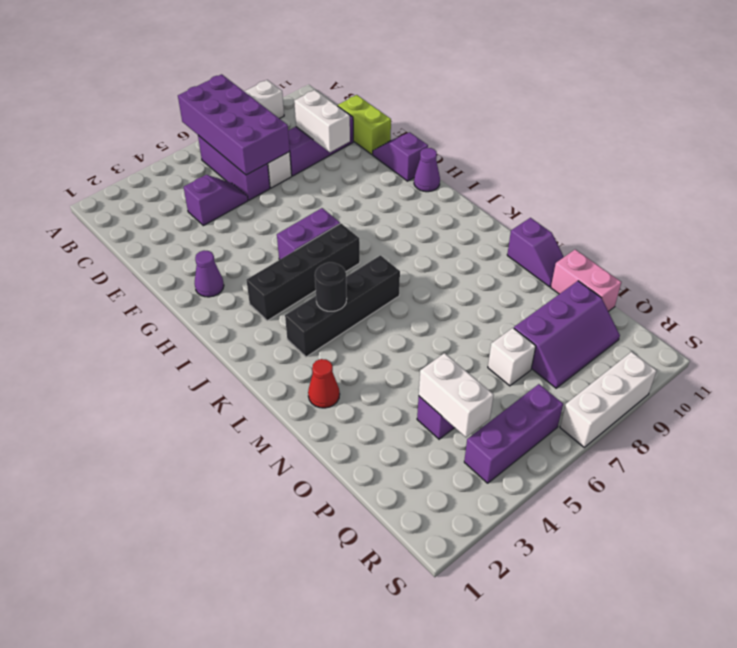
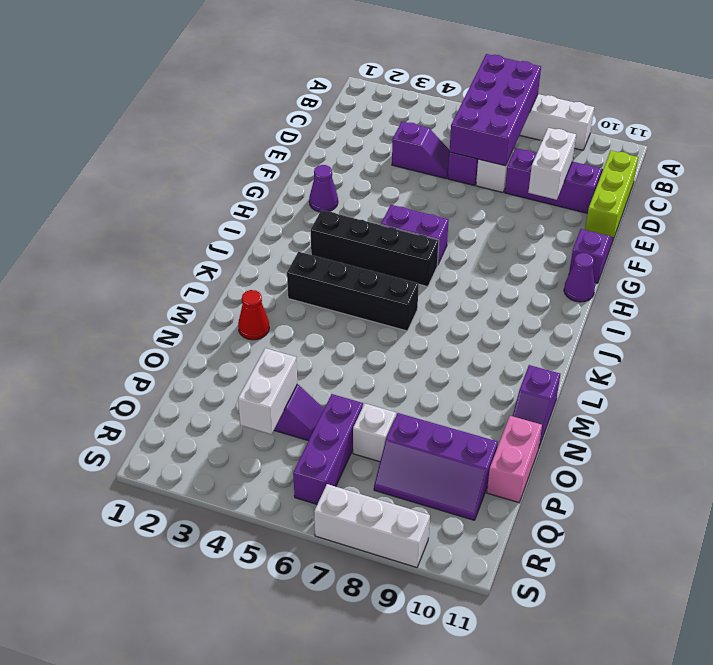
lime brick D11:E11 level 1 -> lime brick C11:E11 level 1
black round brick K4 level 2 -> none
purple brick R4:R6 level 1 -> purple brick P6:R6 level 1

